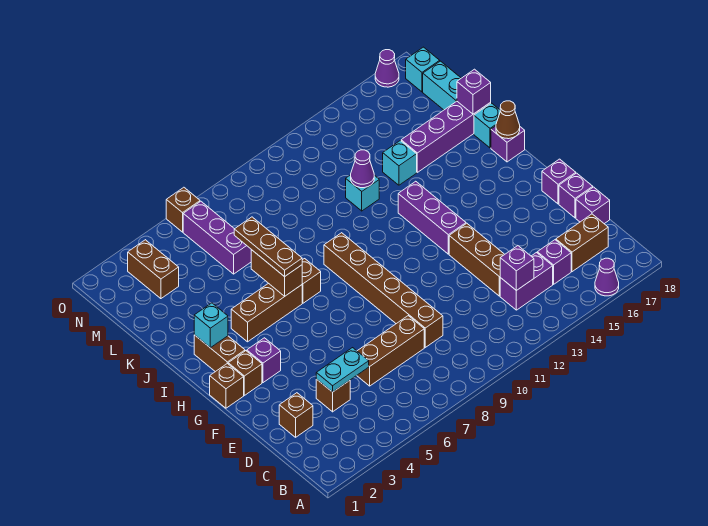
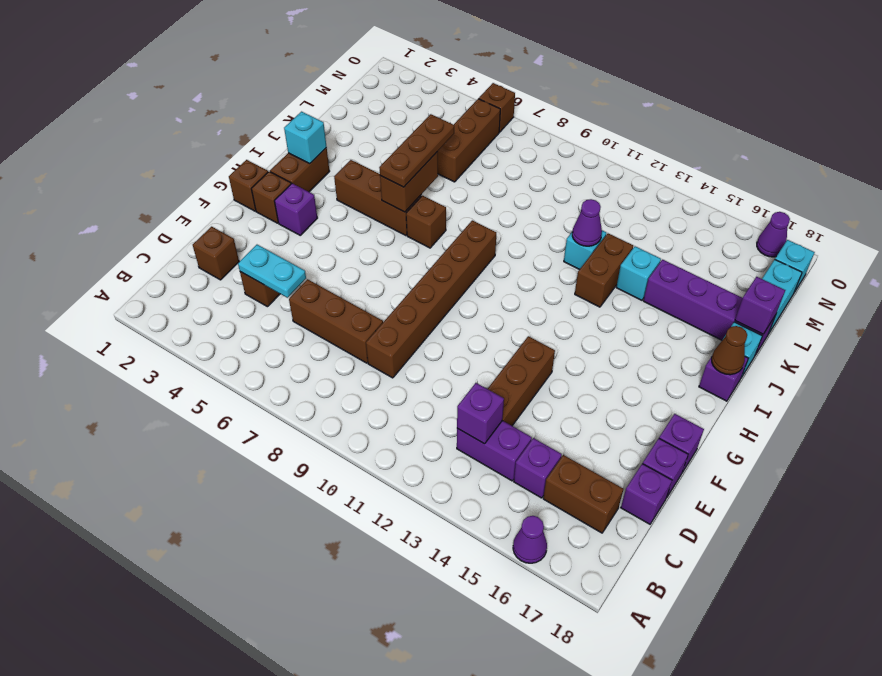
purple brick G13:I13 level 1 -> none
purple brick L6:N6 level 1 -> brown brick L6:N6 level 1
brown brick M3:N3 level 1 -> brown brick J13:K13 level 1

